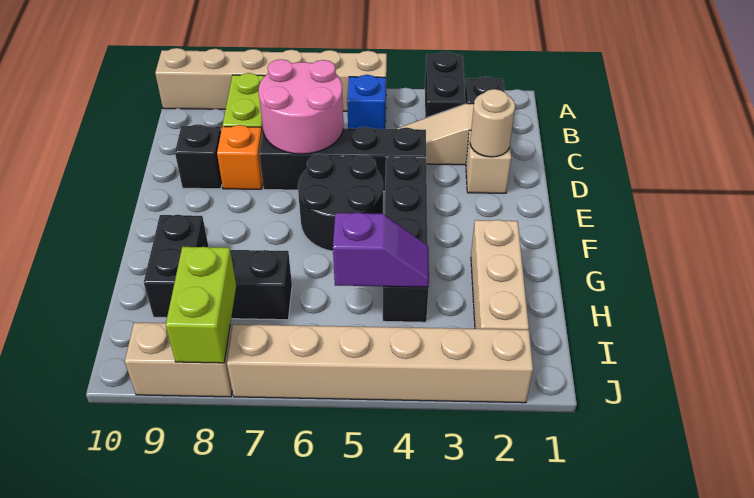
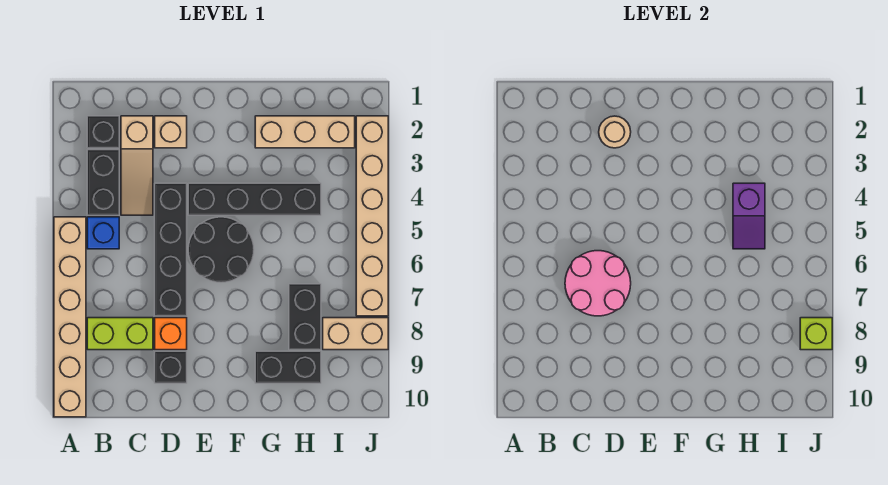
black brick A3:B3 level 1 -> black brick B3:B4 level 1
purple slope H4:H5 level 2 top 5 -> purple slope H4:H5 level 2 top 4
lime brick I8:J8 level 2 -> lime brick J8 level 2
tan brick J8:J9 level 1 -> tan brick I8:J8 level 1

